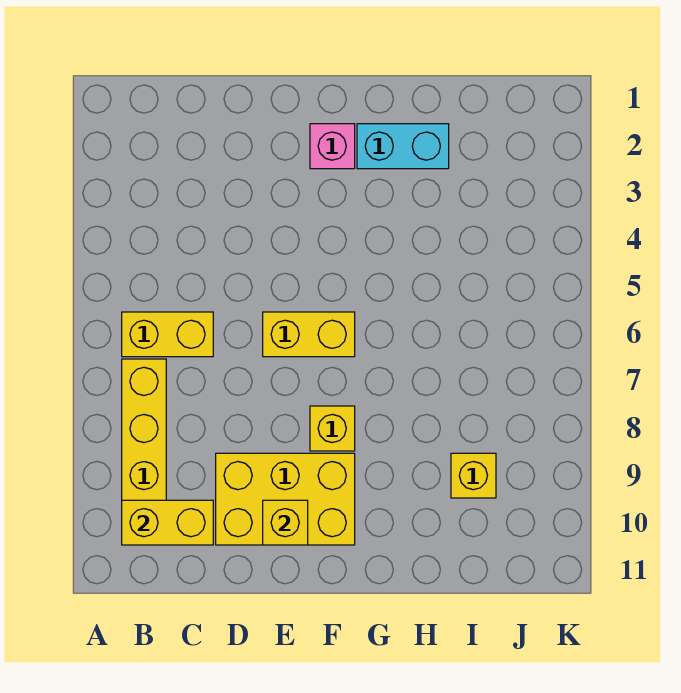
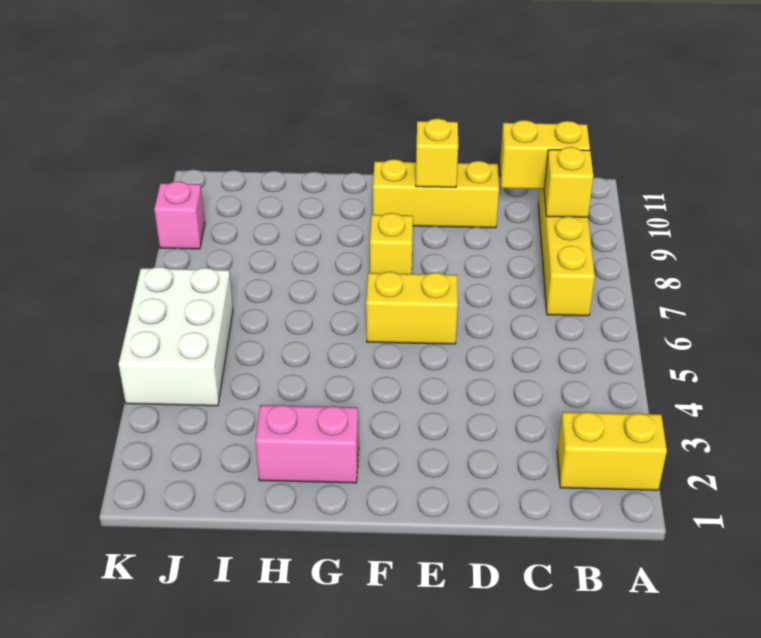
yellow brick B6:C6 level 1 -> yellow brick A2:B2 level 1
yellow brick D9:F10 level 1 -> yellow brick D10:F10 level 1
pink brick F2 level 1 -> pink brick K9 level 1
cyan brick G2:H2 level 1 -> pink brick G2:H2 level 1
yellow brick I9 level 1 -> yellow brick B9 level 2
none -> white brick J4:K6 level 1

